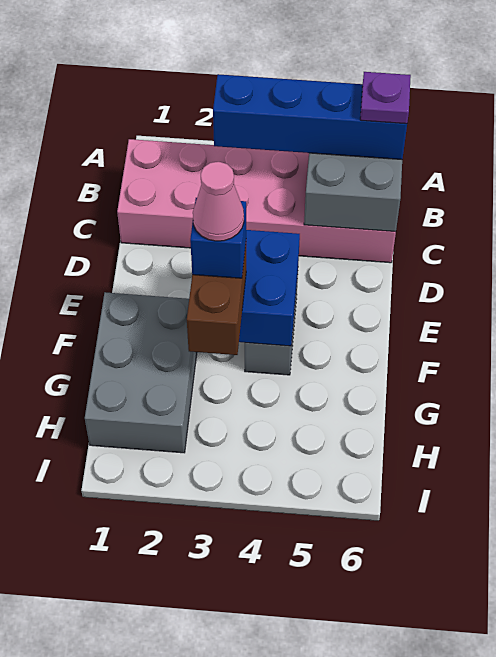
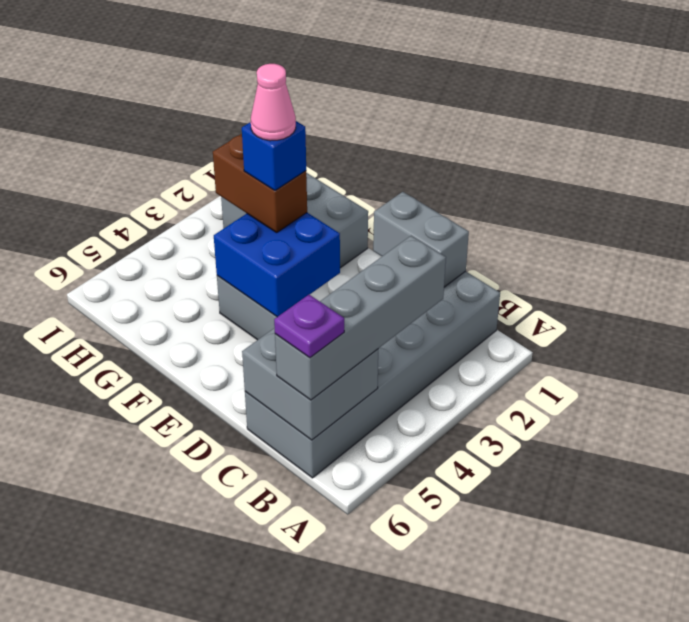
pink brick B1:C6 level 1 -> grey brick B1:C6 level 1
blue brick B3:B6 level 3 -> grey brick B3:B6 level 3
none -> grey brick C1:D1 level 2

